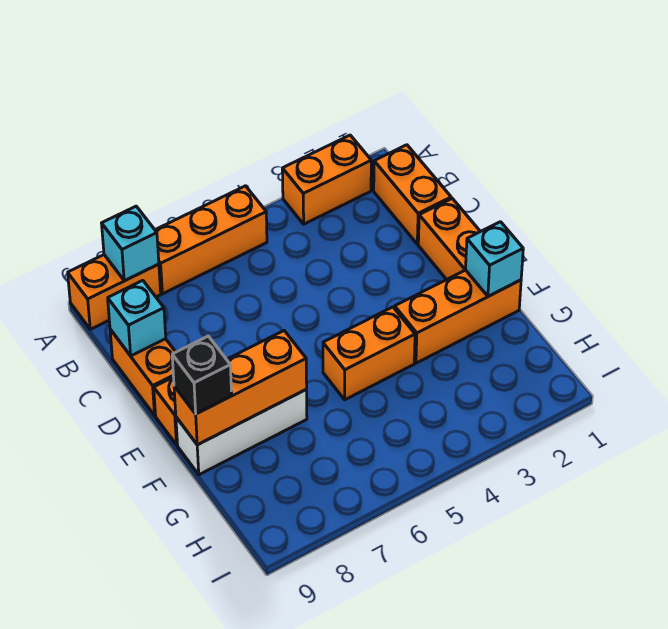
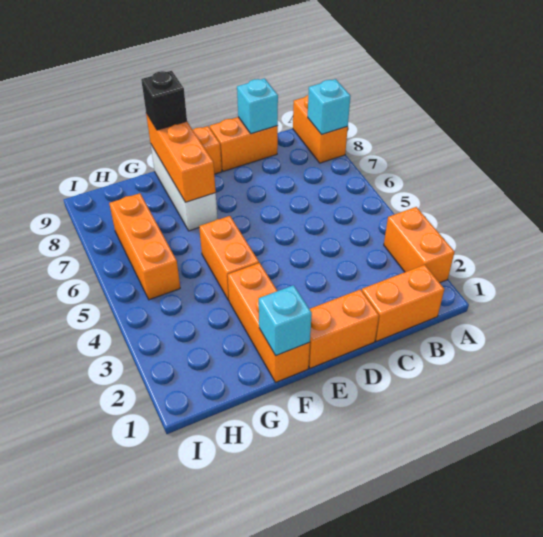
orange brick A5:A7 level 1 -> orange brick H5:H7 level 1

